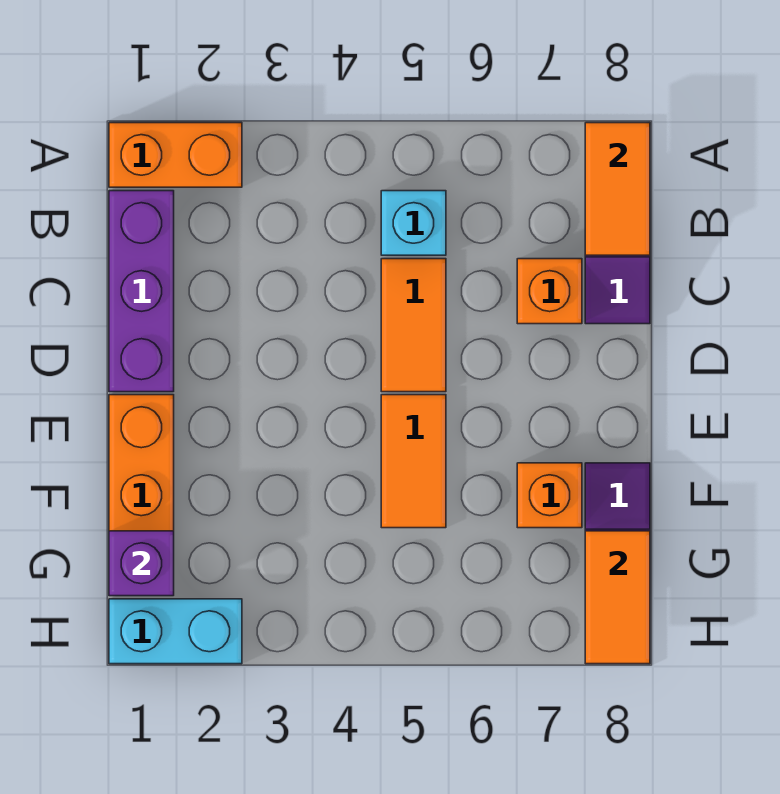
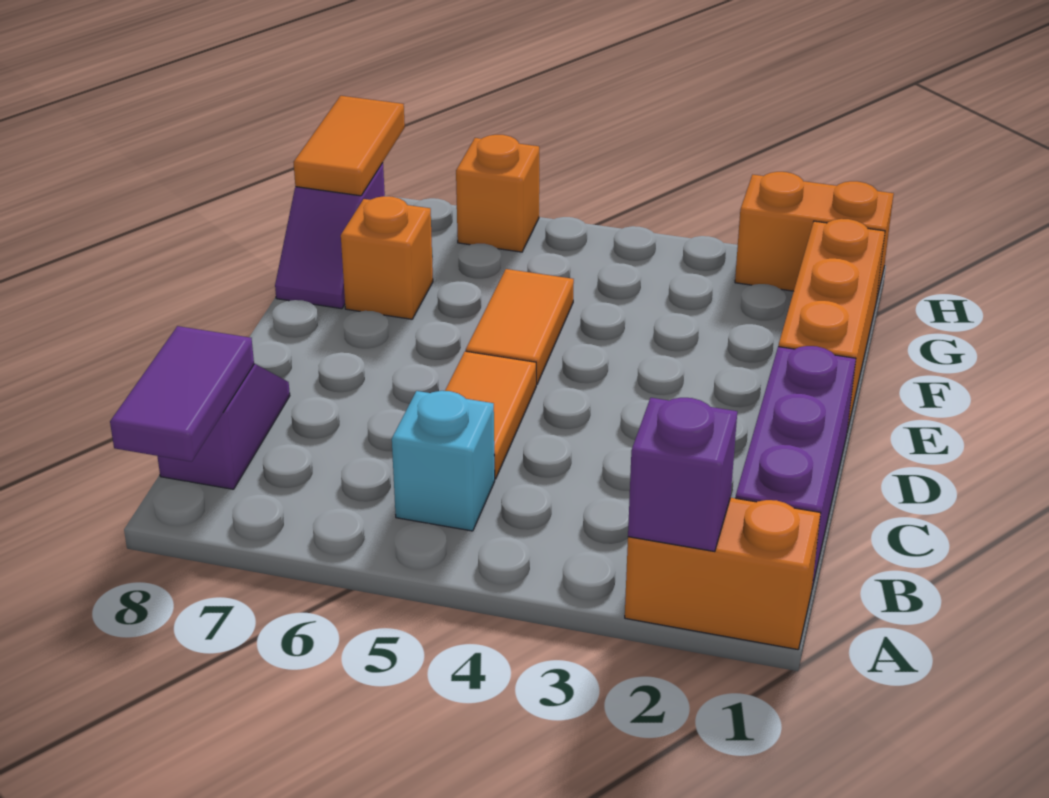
orange tile A8:B8 level 2 -> purple tile A8:B8 level 2
orange brick C7 level 1 -> orange brick H6 level 1
purple brick G1 level 2 -> purple brick A2 level 2
cyan brick H1:H2 level 1 -> orange brick H1:H2 level 1

